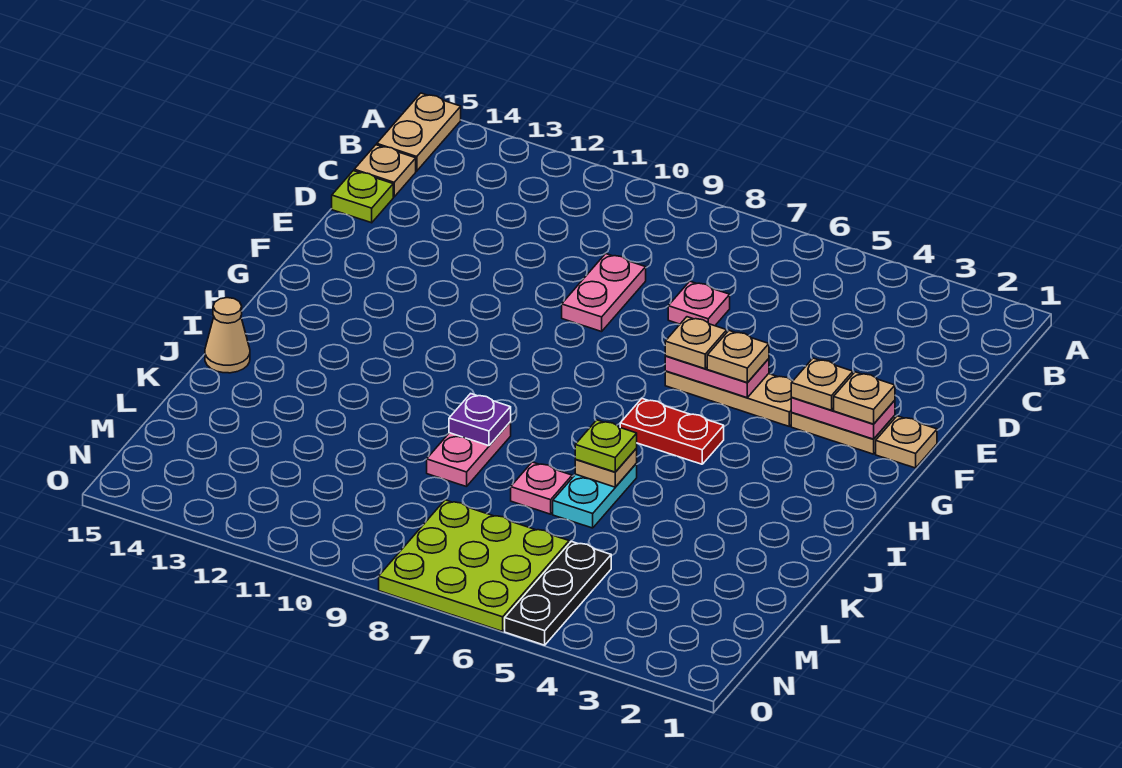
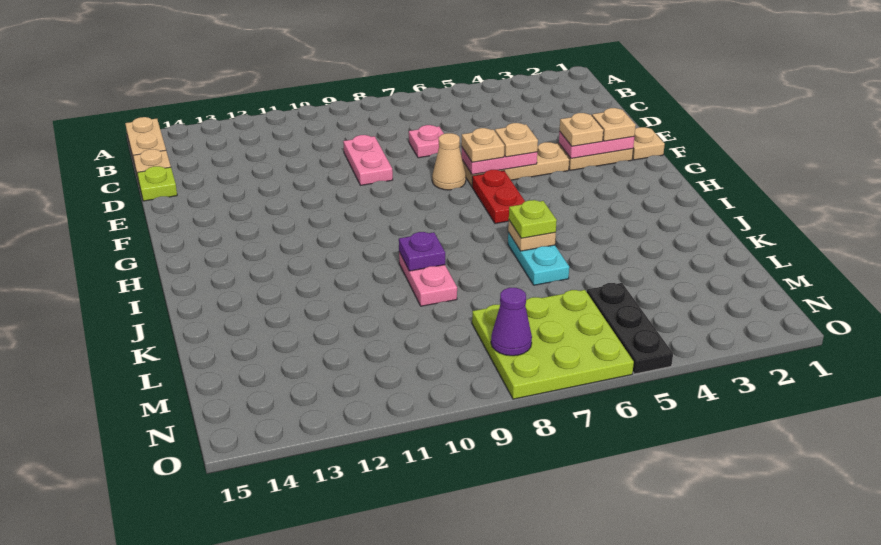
red plate H5:H6 level 1 -> red plate G6:H6 level 1
tan cone J15 level 1 -> tan cone F7 level 1
pink plate K7 level 1 -> none
none -> purple cone N8 level 2

